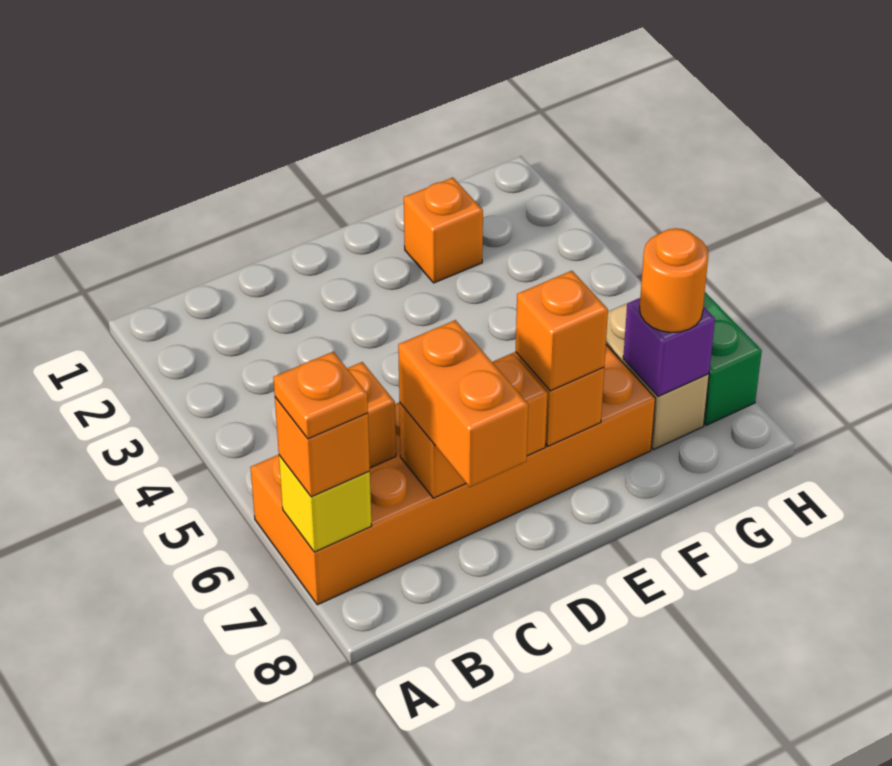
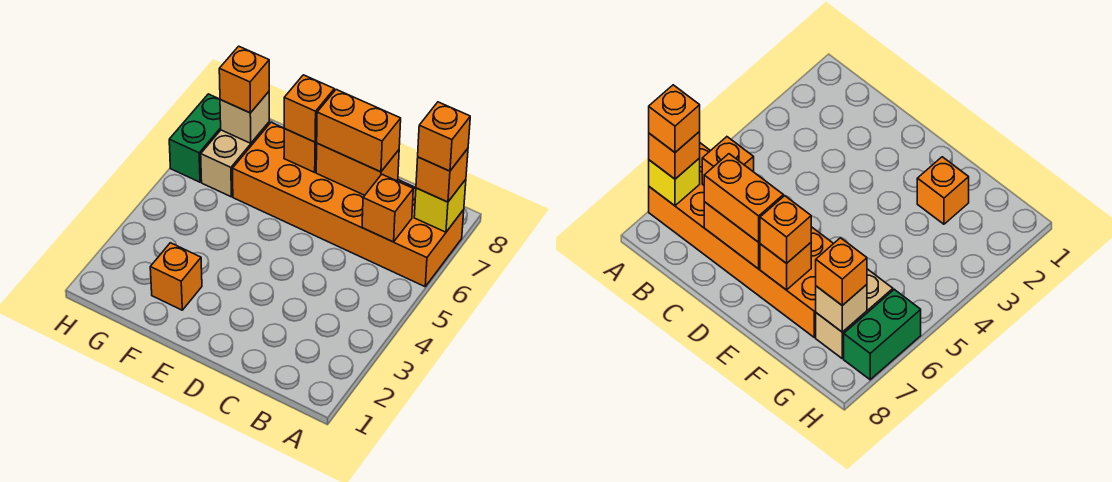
orange plate A7 level 4 -> orange brick A7 level 4
orange brick C7:C8 level 3 -> orange brick C7:D7 level 3
purple brick G7 level 2 -> tan brick G7 level 2
orange round brick G7 level 3 -> orange brick G7 level 3

